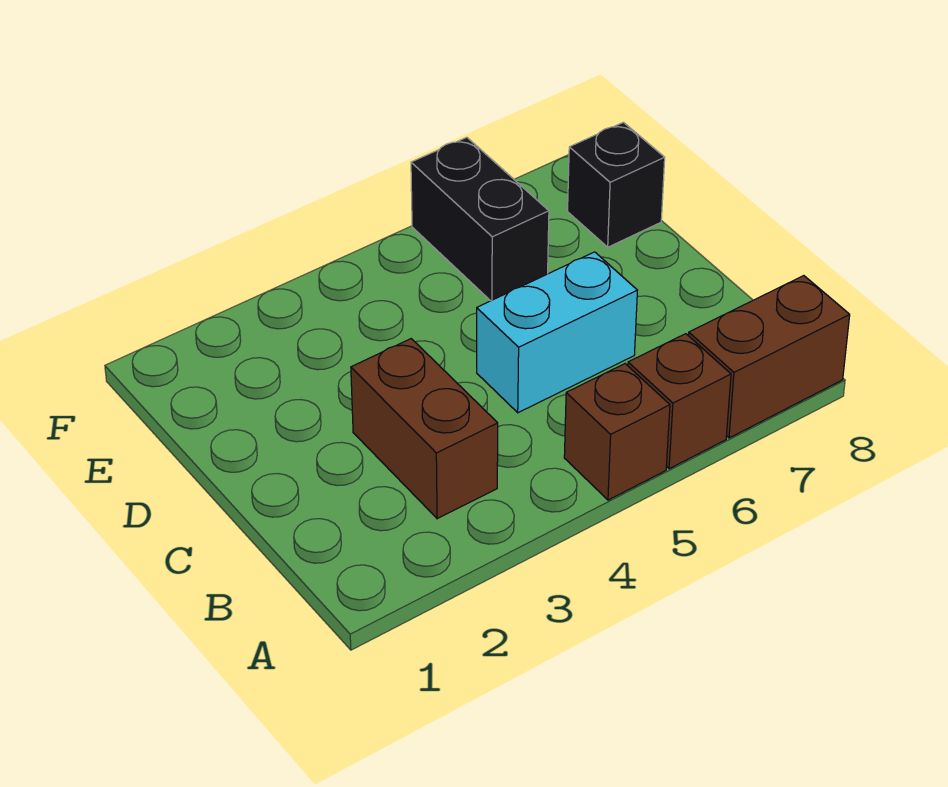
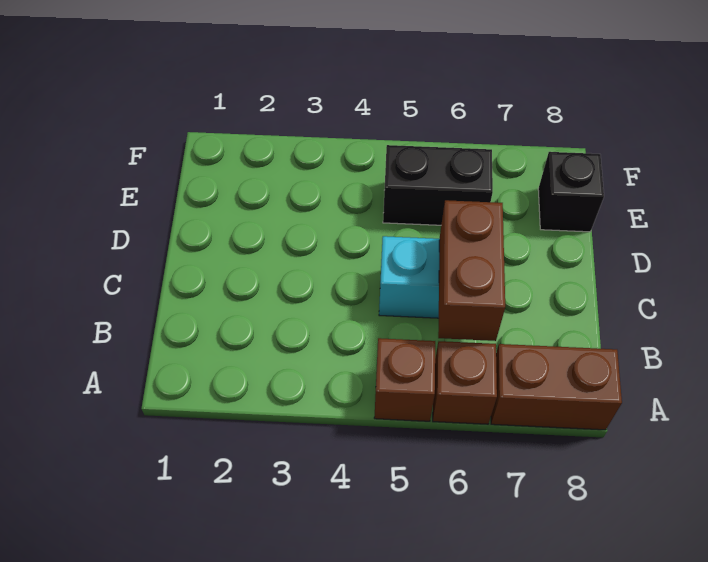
brown brick B3:C3 level 1 -> brown brick B6:C6 level 2
black brick E6:F6 level 1 -> black brick E5:E6 level 1

